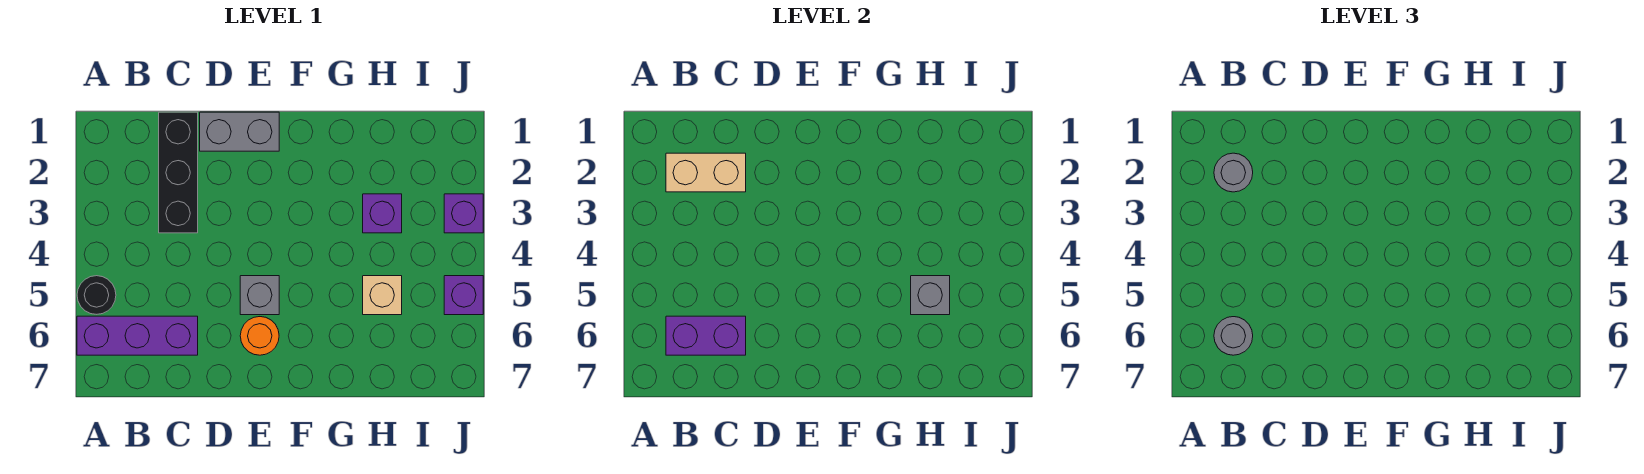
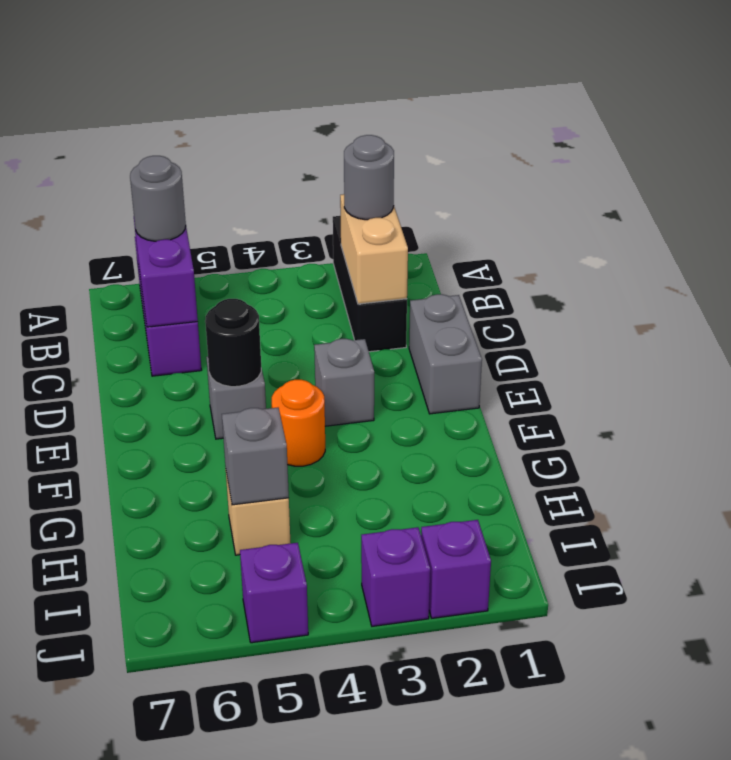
black round brick A5 level 1 -> black round brick E5 level 2
black brick C1:C3 level 1 -> black brick A2:C2 level 1
none -> grey brick E3 level 1
orange round brick E6 level 1 -> orange round brick F4 level 1
purple brick H3 level 1 -> purple brick J2 level 1

